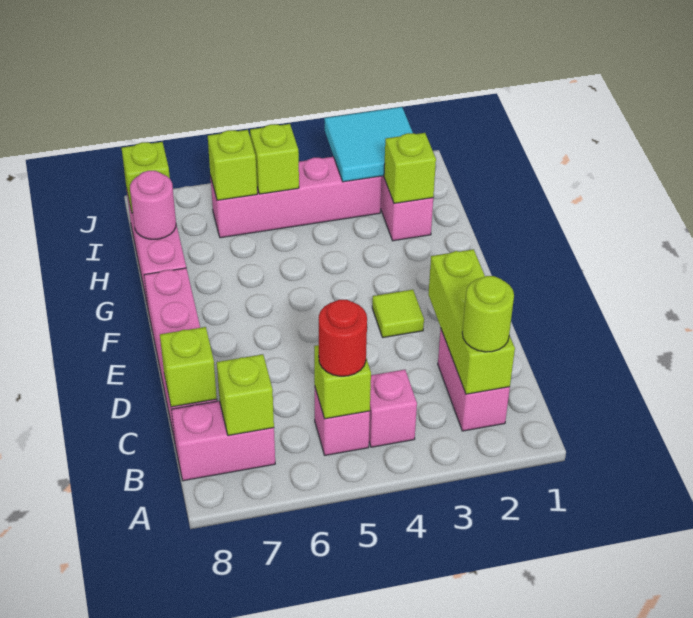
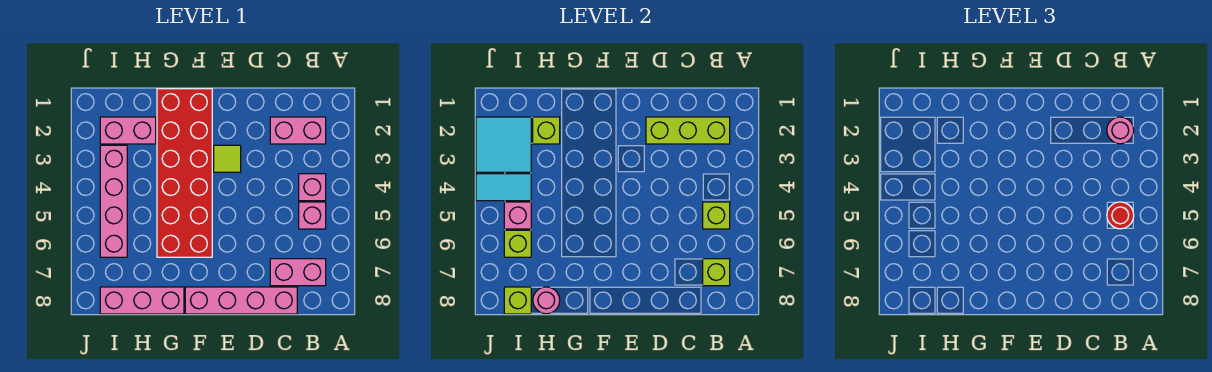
lime round brick B2 level 3 -> pink round brick B2 level 3
pink brick B7:B8 level 1 -> pink brick B7:C7 level 1
lime brick C8 level 2 -> none
none -> red brick F1:G6 level 1
none -> cyan tile I4:J4 level 2
lime brick I5 level 2 -> pink brick I5 level 2

